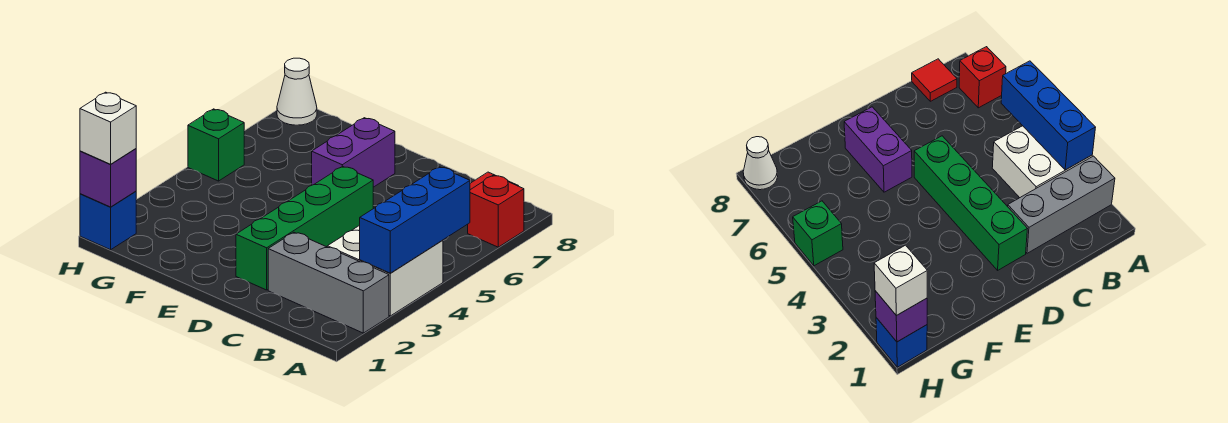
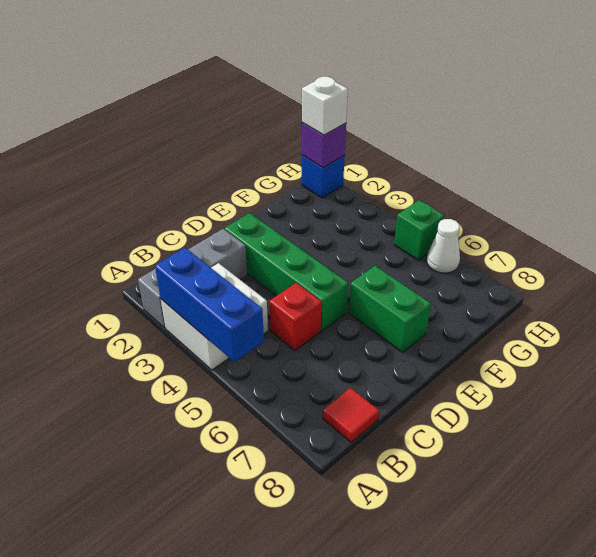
red brick A7 level 1 -> red brick C5 level 1
purple brick E6:E7 level 1 -> green brick E6:E7 level 1
white cone H8 level 1 -> white cone H6 level 1

